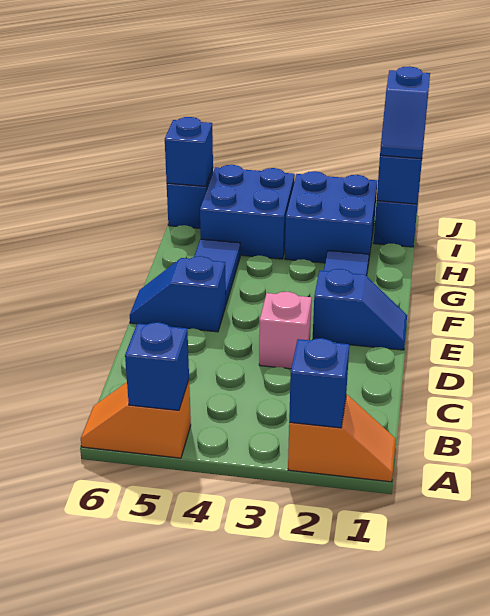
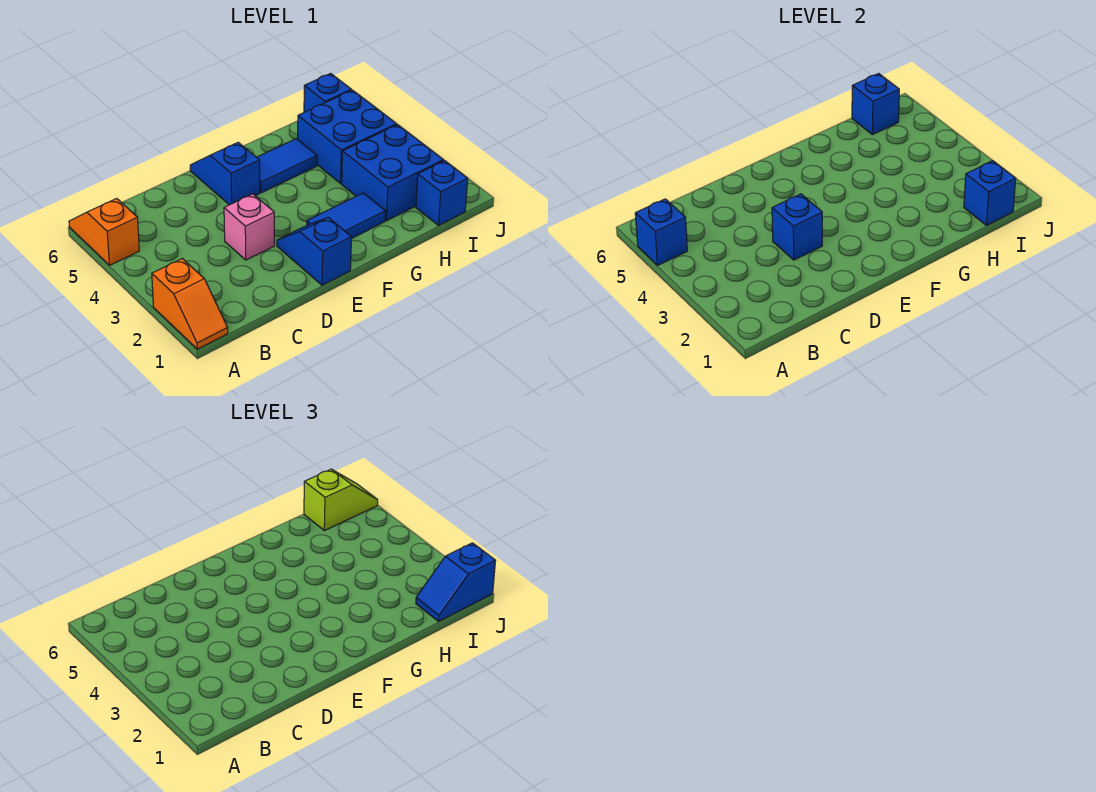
blue brick A2 level 2 -> blue brick D3 level 2
blue slope E1:E2 level 1 top 2 -> blue slope E1:E2 level 1 top 1
none -> lime slope I6:J6 level 3 top I

